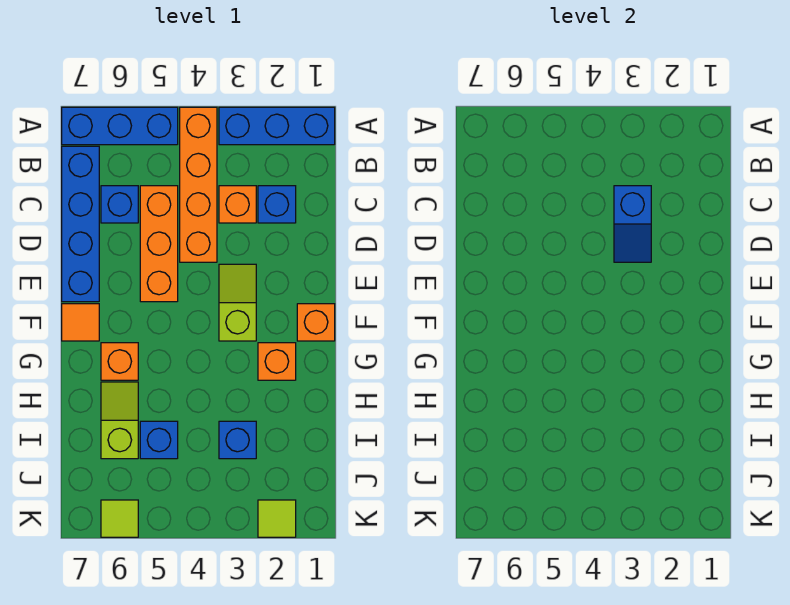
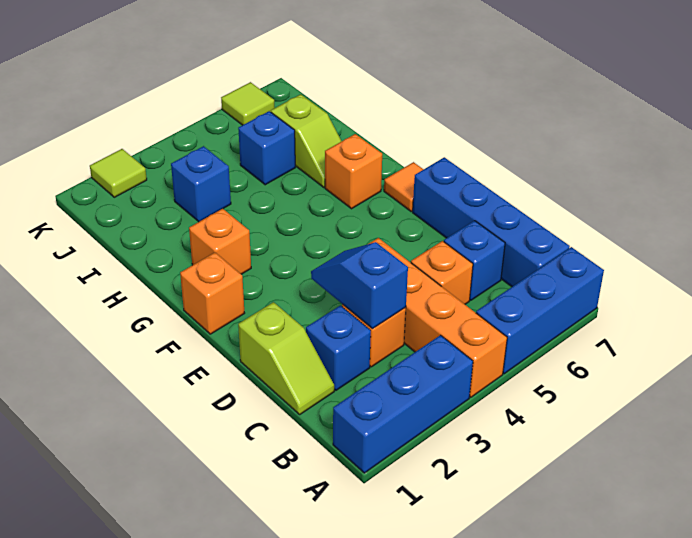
orange brick C5:E5 level 1 -> orange brick C5 level 1
lime slope E3:F3 level 1 top F -> lime slope C1:D1 level 1 top D

